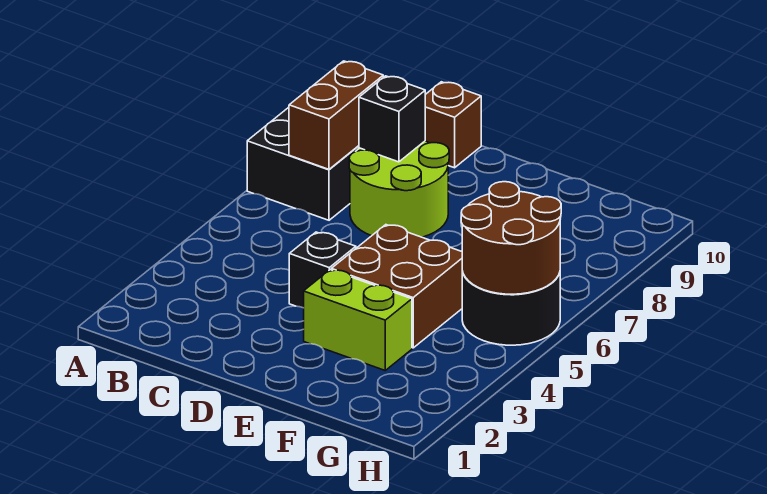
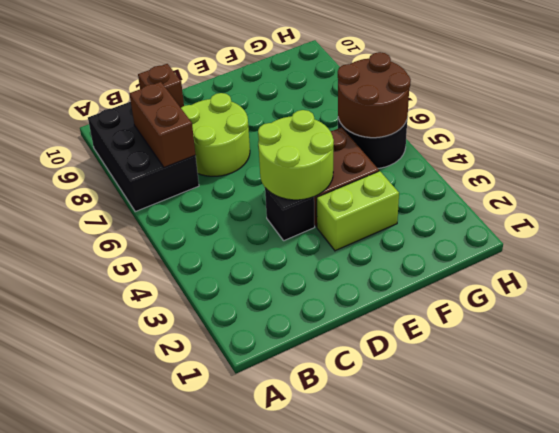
black brick C8 level 2 -> none
none -> lime round brick D4:E5 level 2

